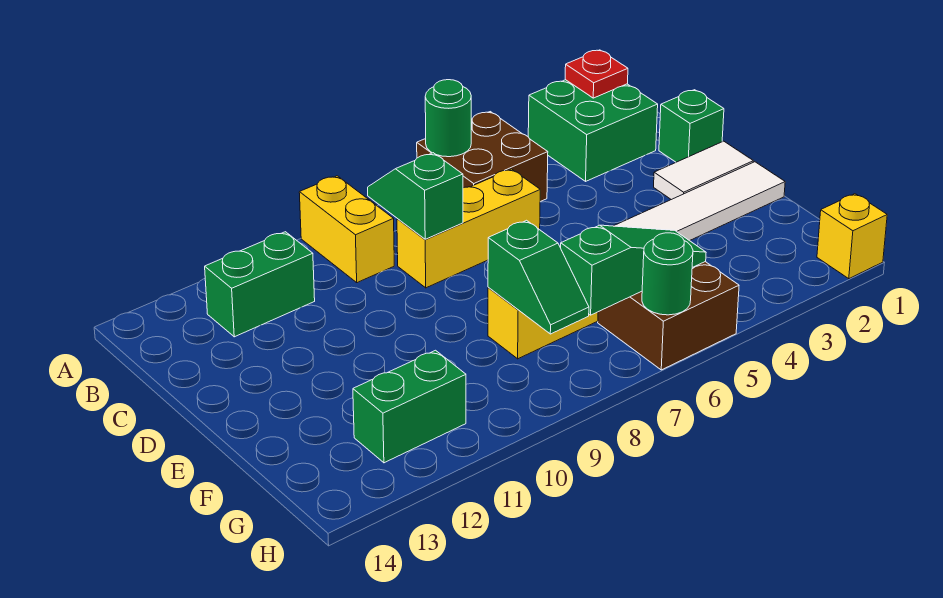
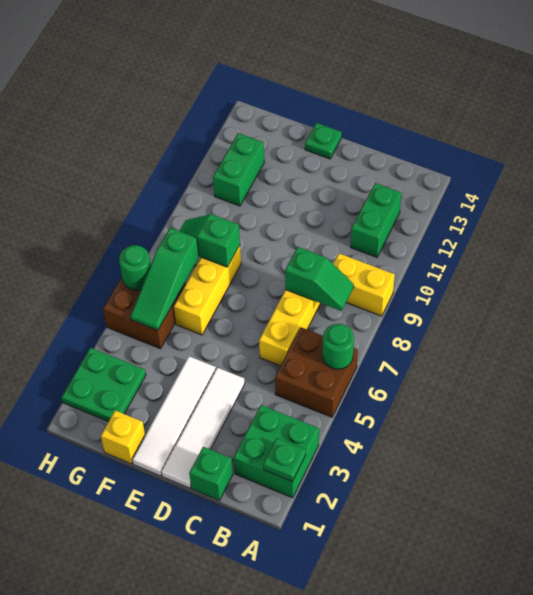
red plate A2 level 2 -> green plate A2 level 2
white tile D1:D2 level 1 -> white tile D1:D4 level 1
none -> green plate E14 level 1
none -> green plate G2:H3 level 1
yellow brick H1 level 1 -> yellow brick F1 level 1

